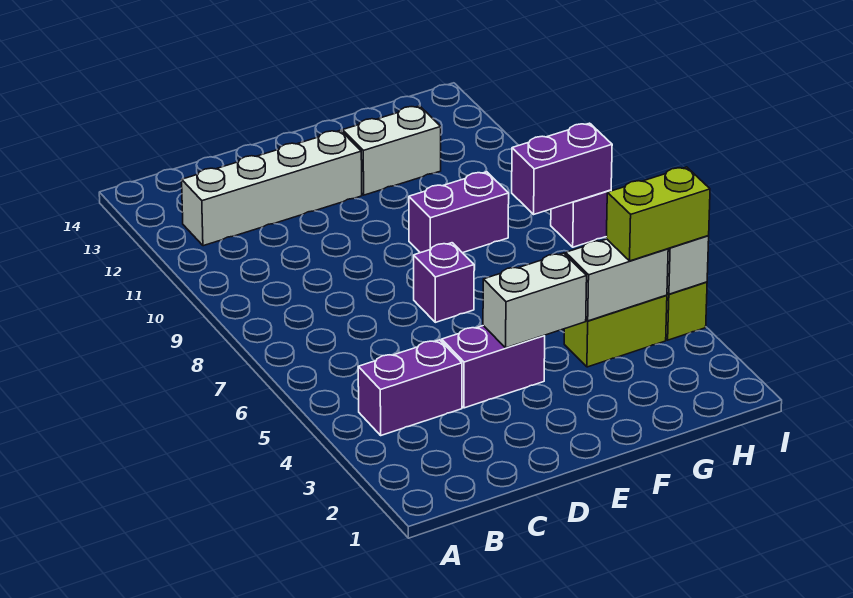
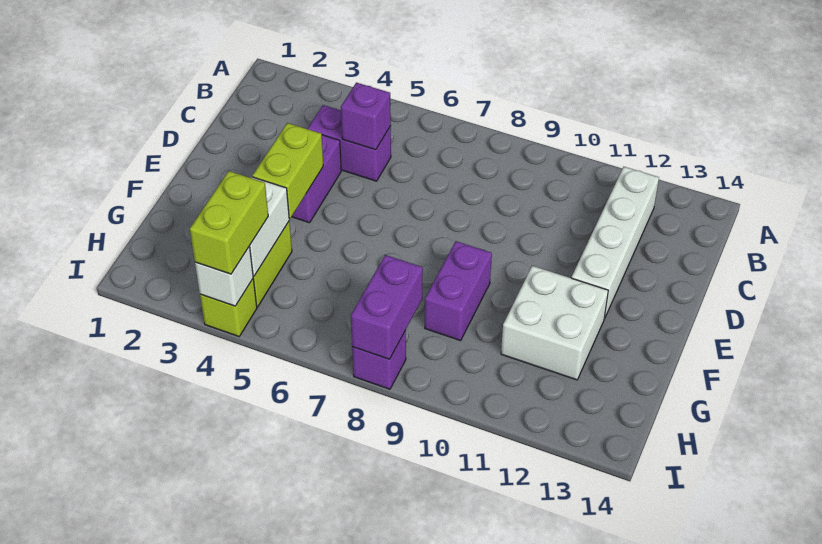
purple brick B4:C4 level 1 -> purple brick C4:C5 level 1
white brick E4:F4 level 2 -> lime brick E4:F4 level 2
purple brick E7 level 1 -> purple brick C5 level 2
white brick F12:G12 level 1 -> white brick F11:G12 level 1

